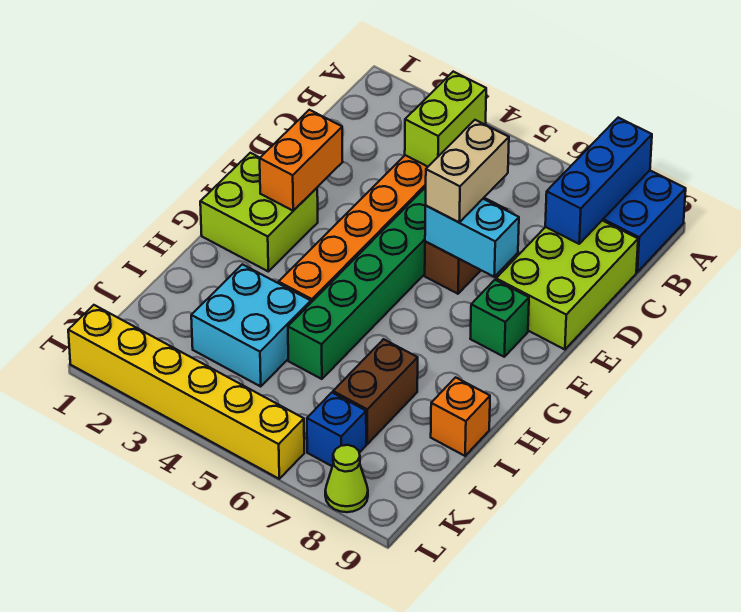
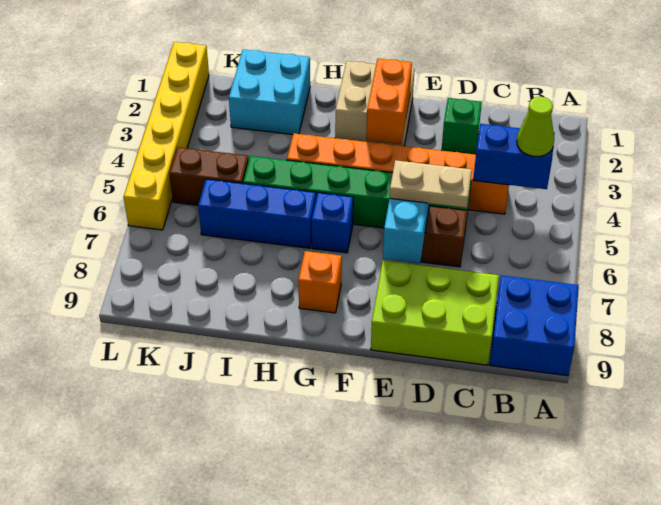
blue brick A8:C8 level 2 -> blue brick H6:J6 level 1
lime brick B4:C4 level 2 -> blue brick B4:C4 level 2
tan brick D6:E6 level 3 -> tan plate D6:E6 level 3
orange brick E2:F2 level 2 -> orange brick F2:F3 level 2
lime brick F1:G2 level 1 -> tan brick F1:G2 level 1
green brick F8 level 1 -> green brick D2 level 1
cyan brick I3:J4 level 1 -> cyan brick I1:J2 level 1
brown brick I7:J7 level 1 -> brown brick J5:K5 level 1
orange brick I9 level 1 -> orange brick G8 level 1
blue brick K7 level 1 -> blue brick G6 level 1
lime cone L8 level 1 -> lime cone B4 level 3

